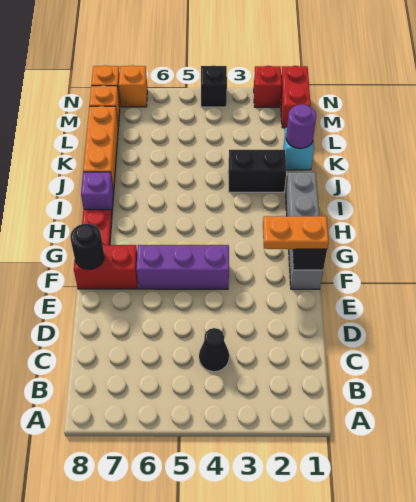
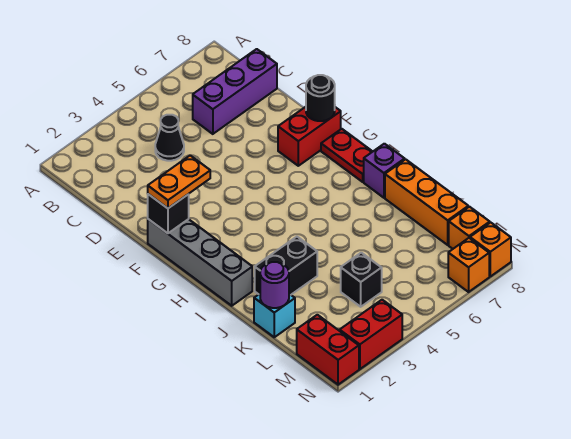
purple brick F4:F6 level 1 -> purple brick C6:C8 level 1
red brick N2 level 1 -> red brick N2:N3 level 1
black brick N4 level 1 -> black brick L4 level 1

